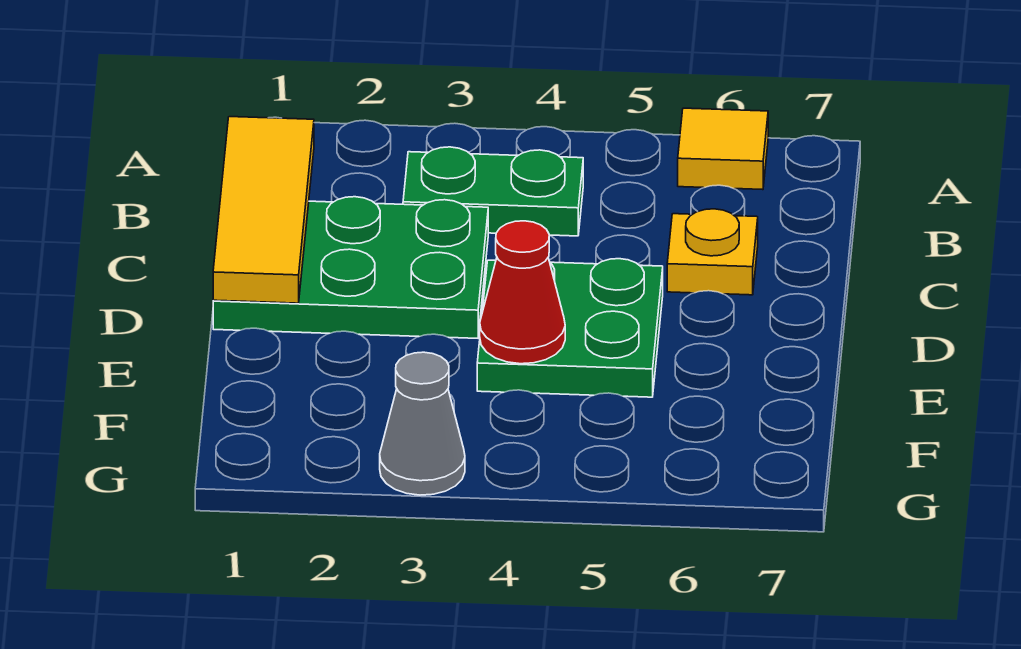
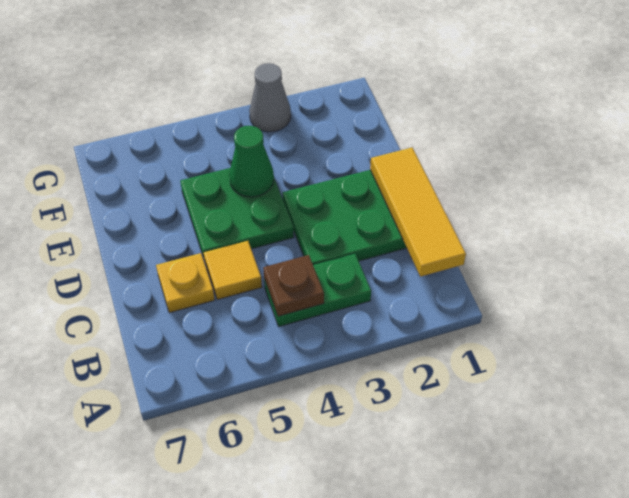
yellow tile A6 level 1 -> yellow tile C5 level 1
none -> brown plate B4 level 2
red cone E4 level 2 -> green cone E4 level 2

